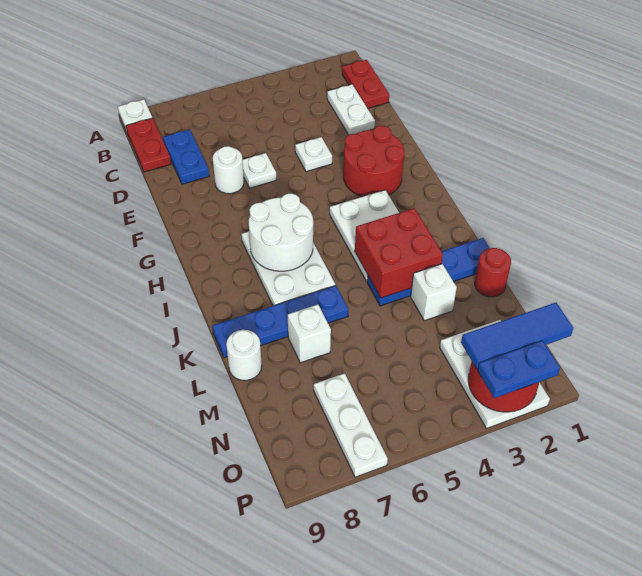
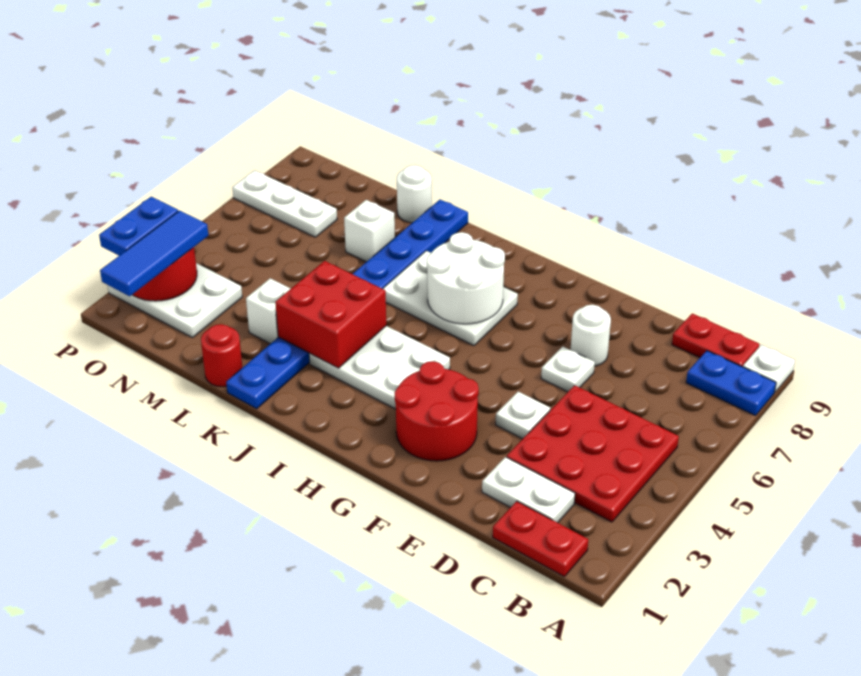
none -> red plate B3:D5 level 1
blue plate C8:D8 level 1 -> blue plate A8:B8 level 1

